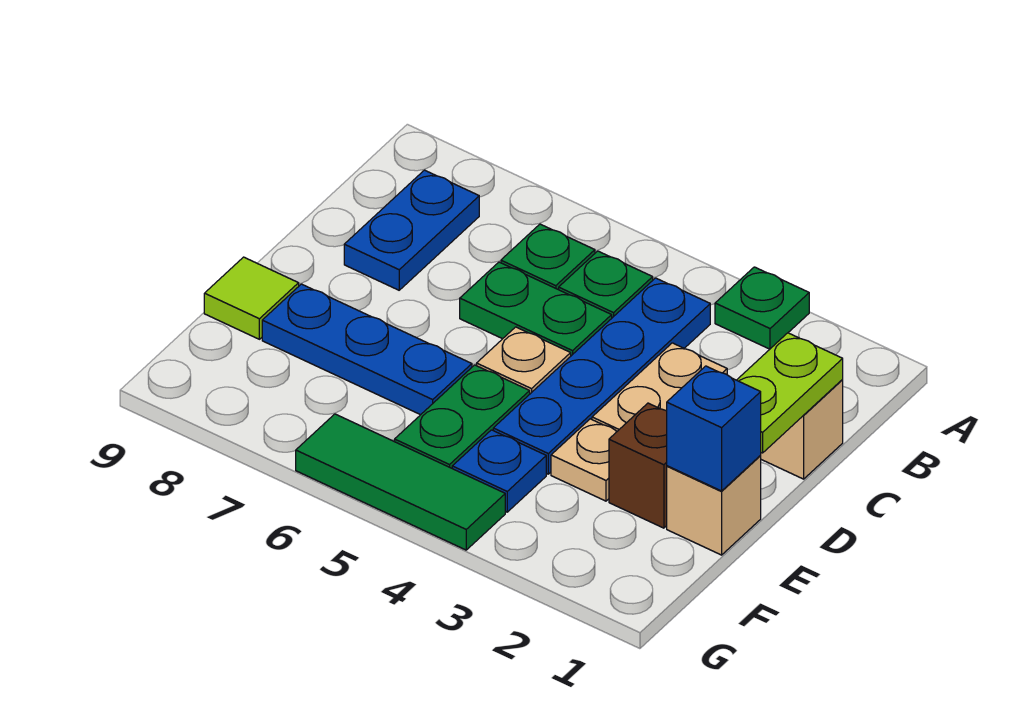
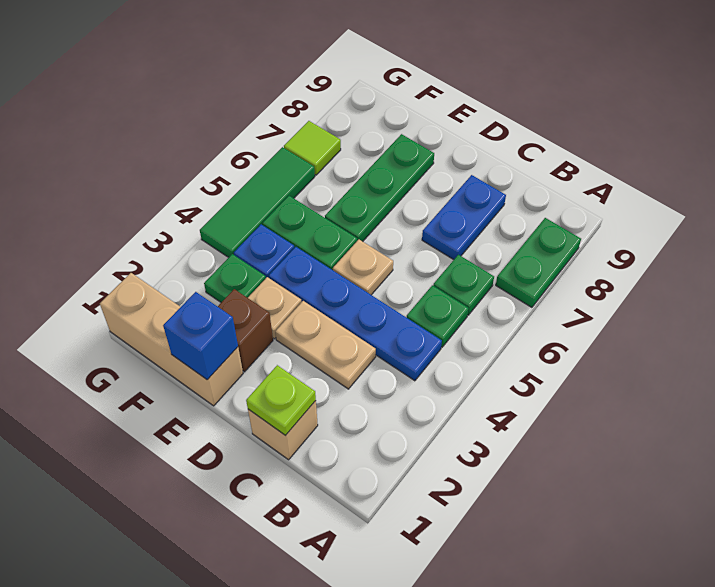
green plate A3 level 1 -> green plate F3 level 1
blue plate B8:C8 level 1 -> blue plate C7:C8 level 1
lime plate C1:D1 level 2 -> lime plate C1 level 2
green plate C5:C6 level 1 -> green plate A7:A8 level 1
tan brick E1 level 1 -> tan brick E1:G1 level 1
blue plate E6:E8 level 1 -> green plate E6:E8 level 1
lime tile E9 level 1 -> lime tile G7 level 1

